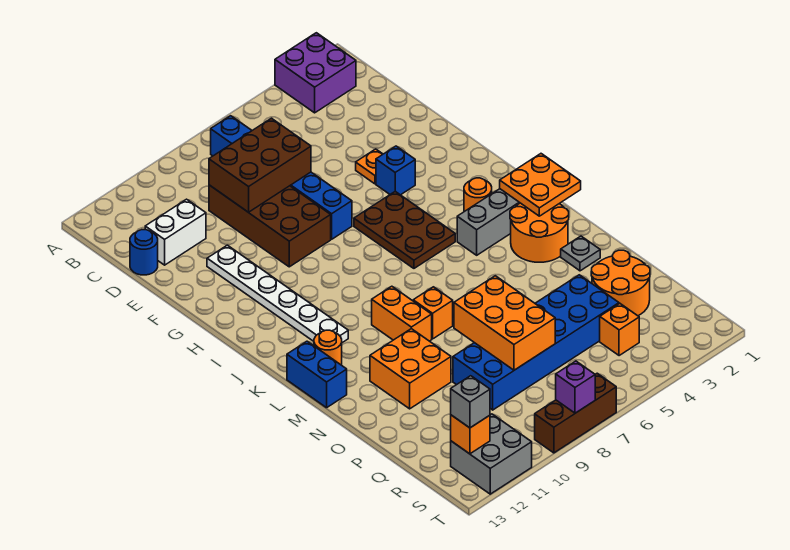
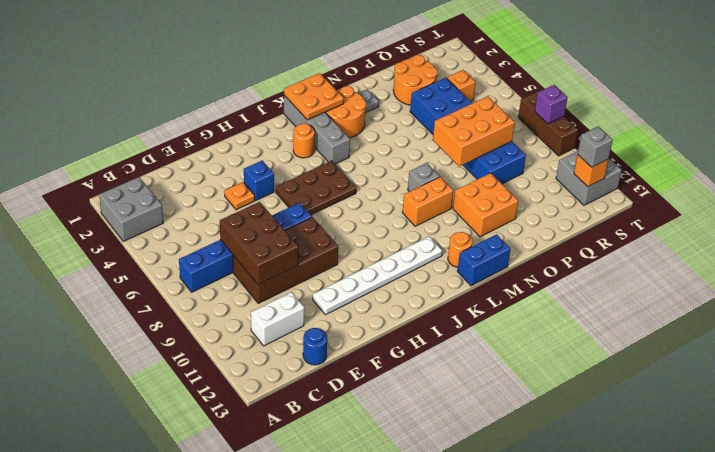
purple brick A2:B3 level 1 -> grey brick A2:B3 level 1
white brick D11:D12 level 1 -> white brick C11:D11 level 1
orange brick M8 level 1 -> grey brick M8 level 1

